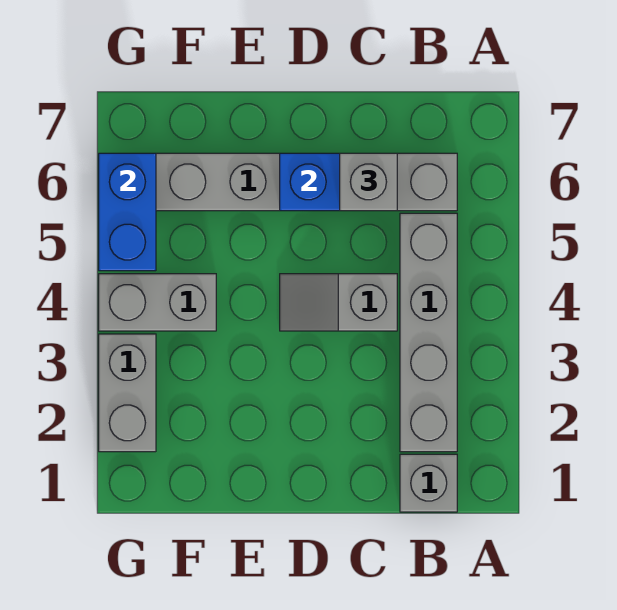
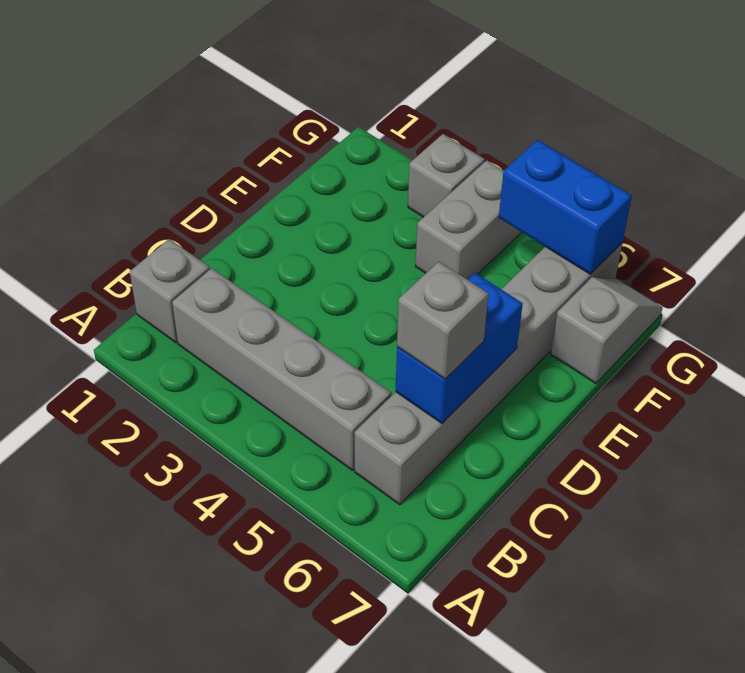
grey slope C4:D4 level 1 top C -> grey slope F7:G7 level 1 top F
grey brick G2:G3 level 1 -> grey brick G3 level 1

